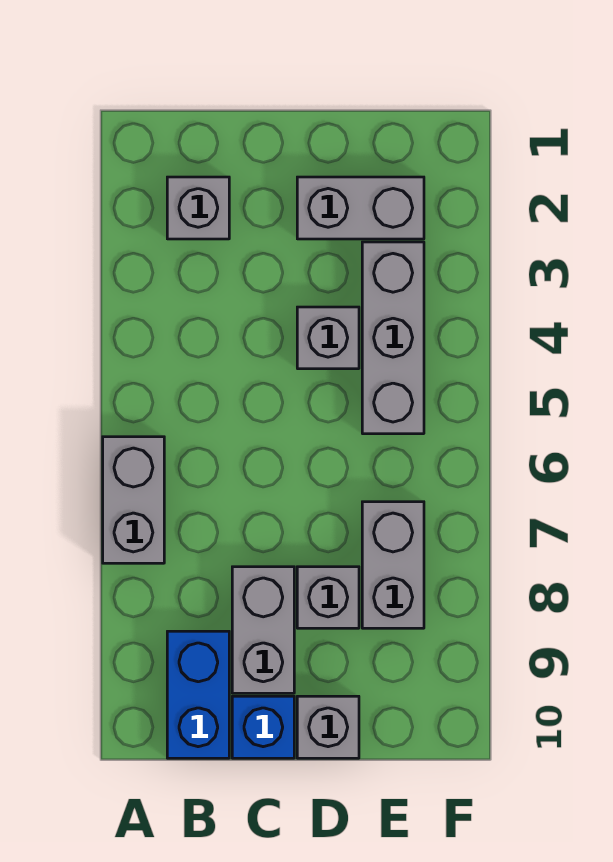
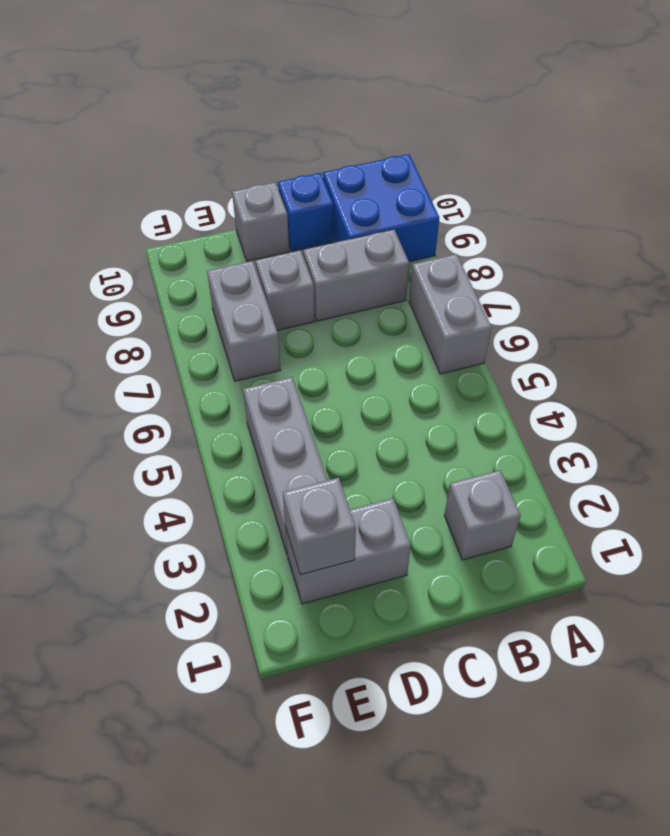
blue brick B9:B10 level 1 -> blue brick A9:B10 level 1
grey brick C8:C9 level 1 -> grey brick B8:C8 level 1
grey brick D4 level 1 -> grey brick E2 level 2

